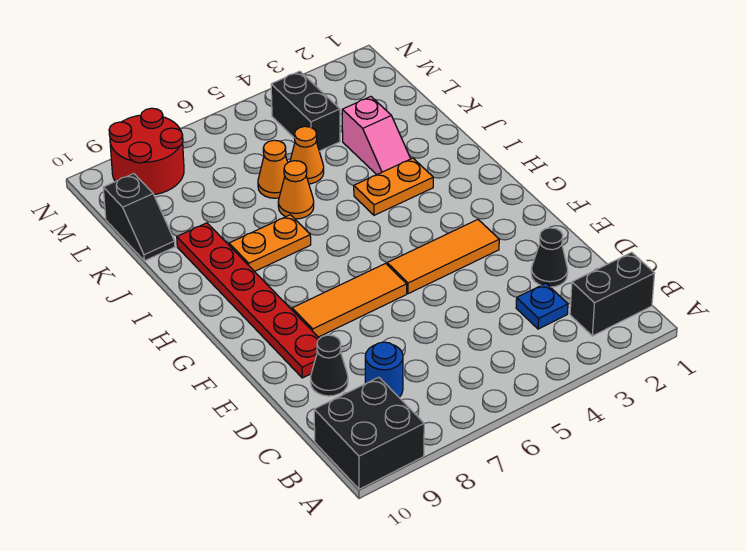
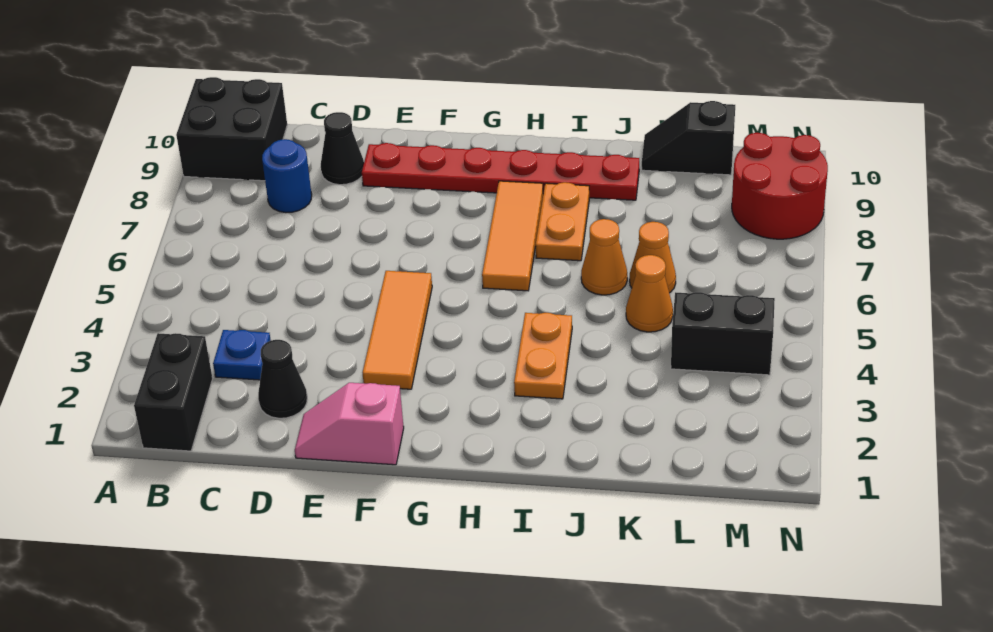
orange tile F6:F8 level 1 -> orange tile H6:H8 level 1
pink slope J3:K3 level 1 top K -> pink slope E1:F1 level 1 top F

